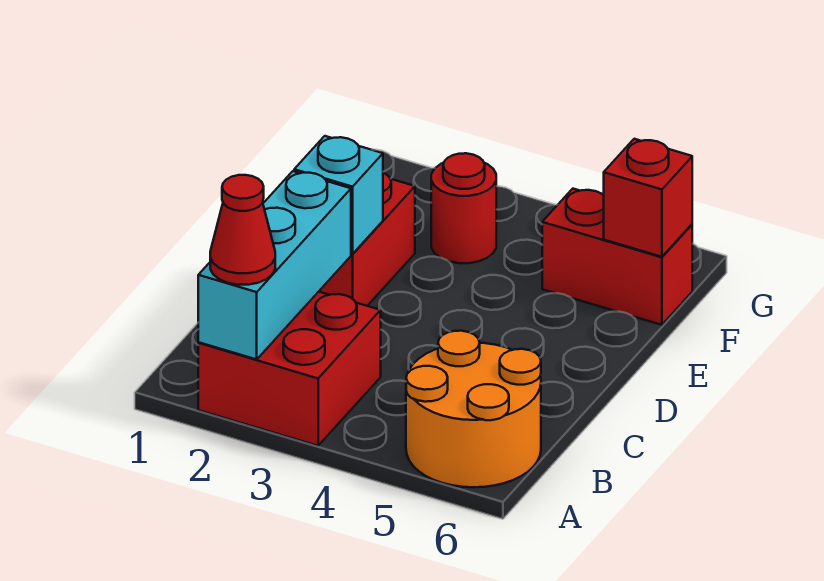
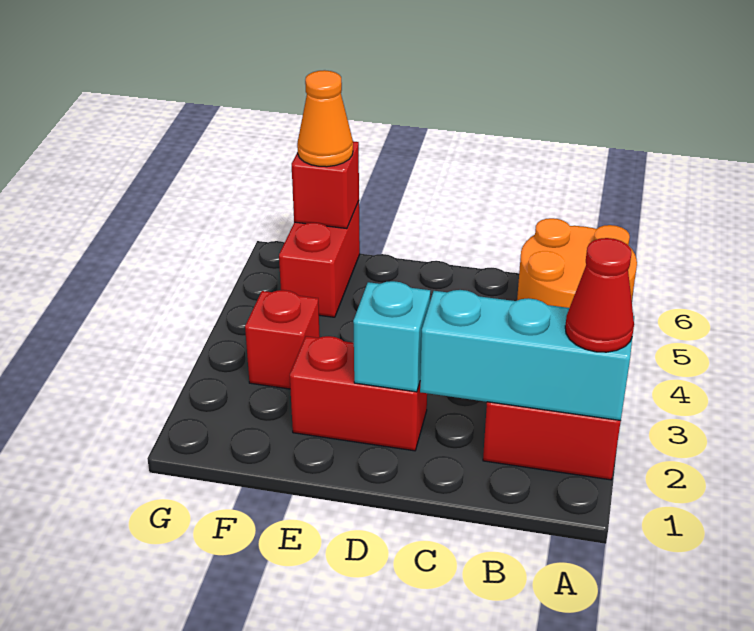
red round brick F3 level 1 -> red brick F3 level 1
none -> orange cone F6 level 3

